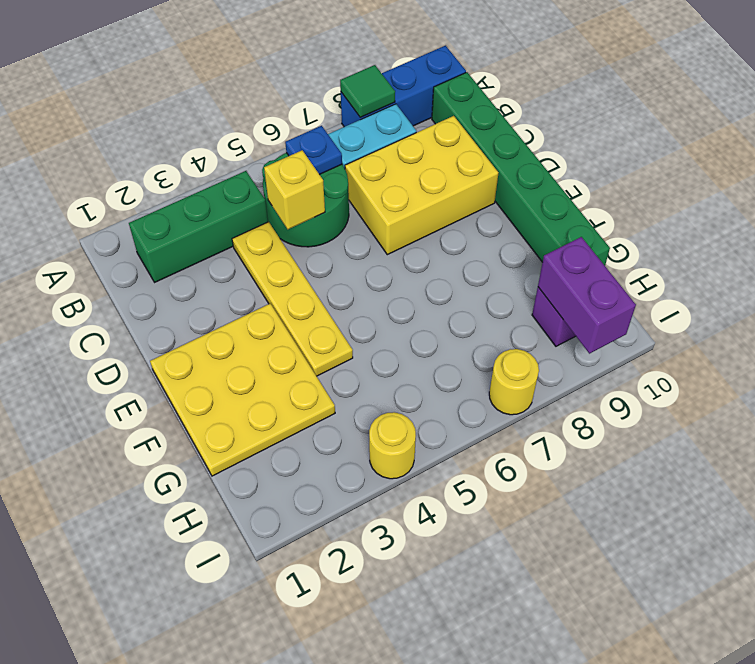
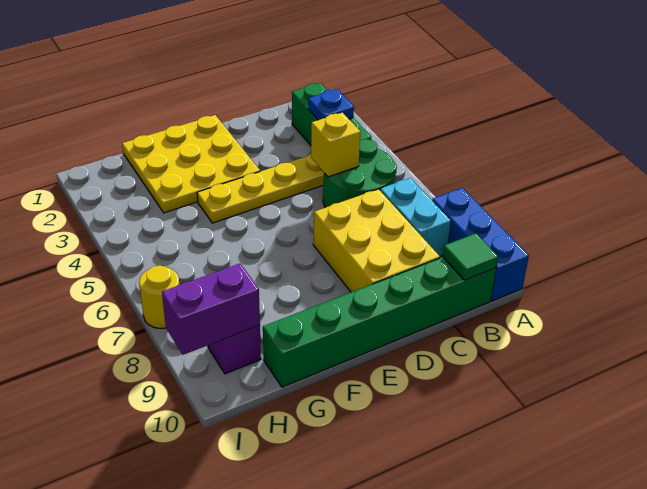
green tile A8 level 2 -> green tile B10 level 2
blue plate B6 level 2 -> blue plate B3 level 2
yellow round brick I4 level 1 -> none

